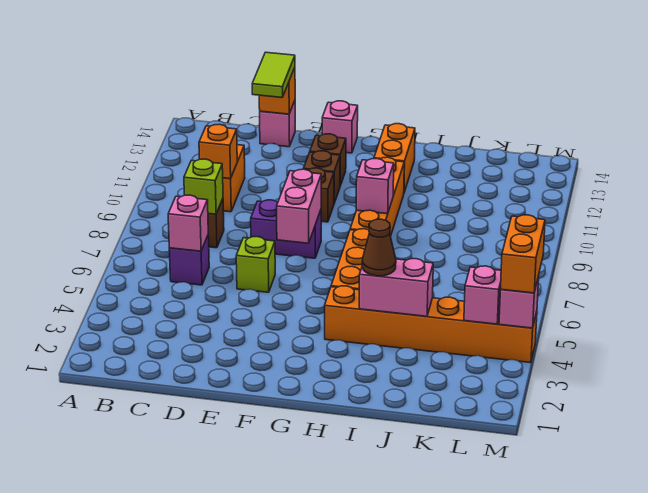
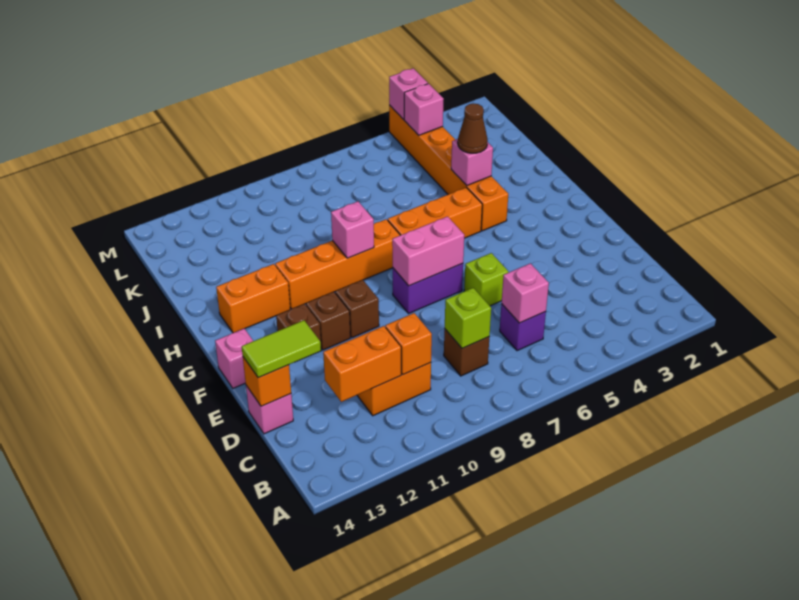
purple brick E8:F8 level 1 -> purple brick F7:F8 level 1
pink brick I4:J4 level 2 -> pink brick I4 level 2
orange brick M4:M5 level 3 -> orange brick C11:C12 level 2

